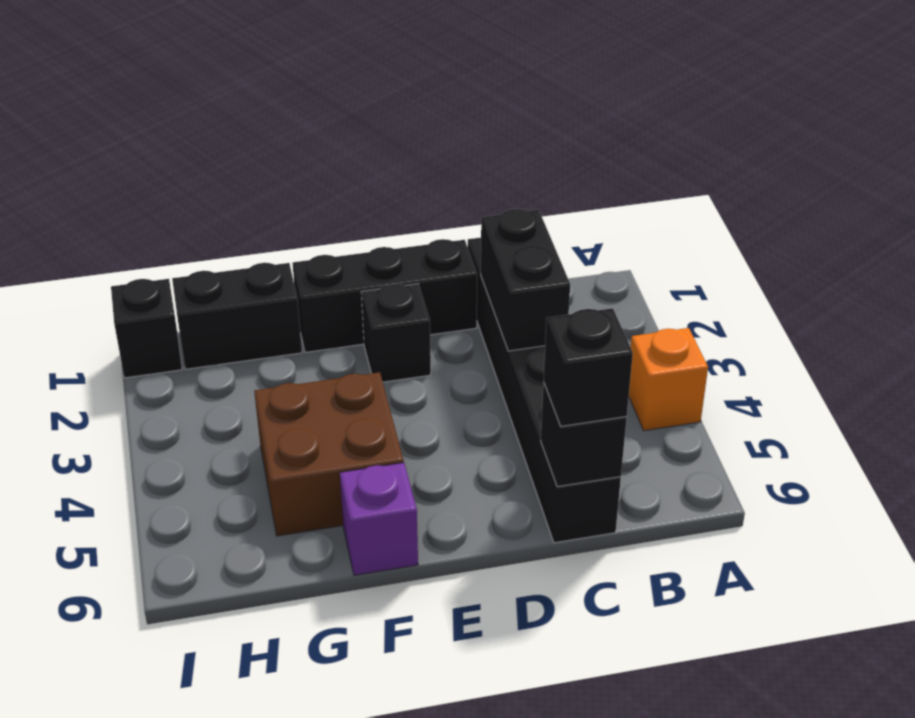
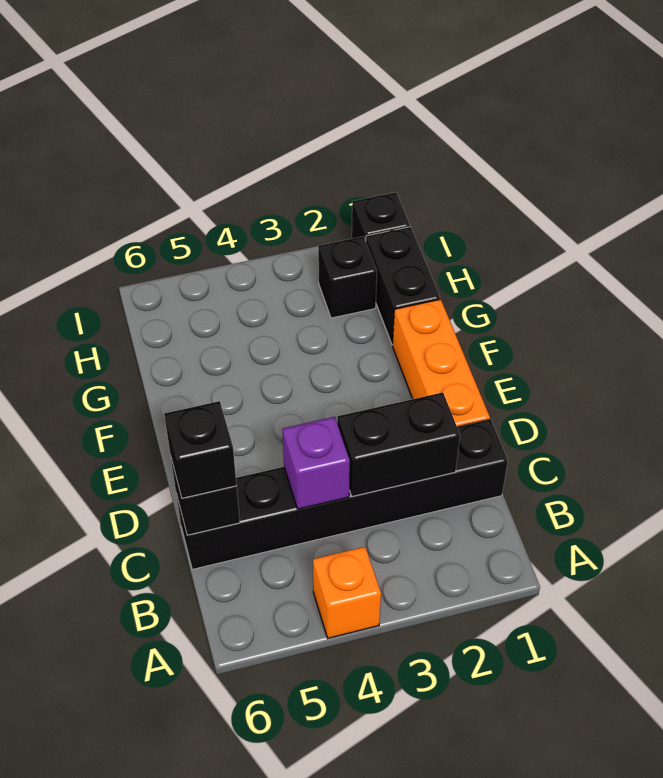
black brick D1:F1 level 1 -> orange brick D1:F1 level 1
black brick E2 level 1 -> black brick H2 level 1
brown brick F4:G5 level 1 -> none
purple brick F6 level 1 -> purple brick C4 level 2

